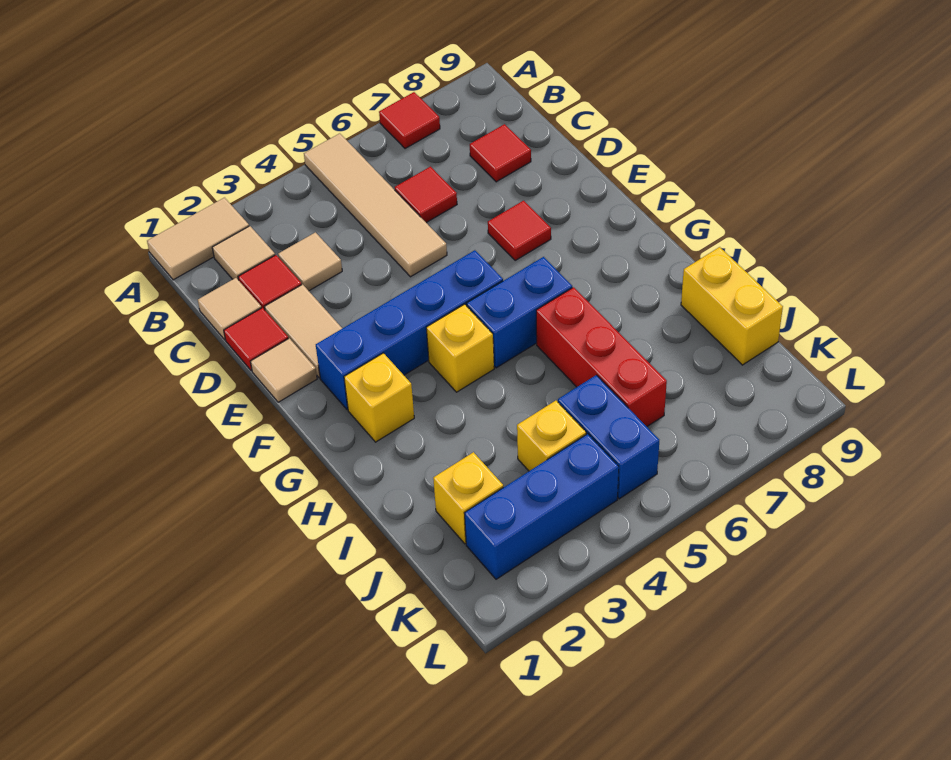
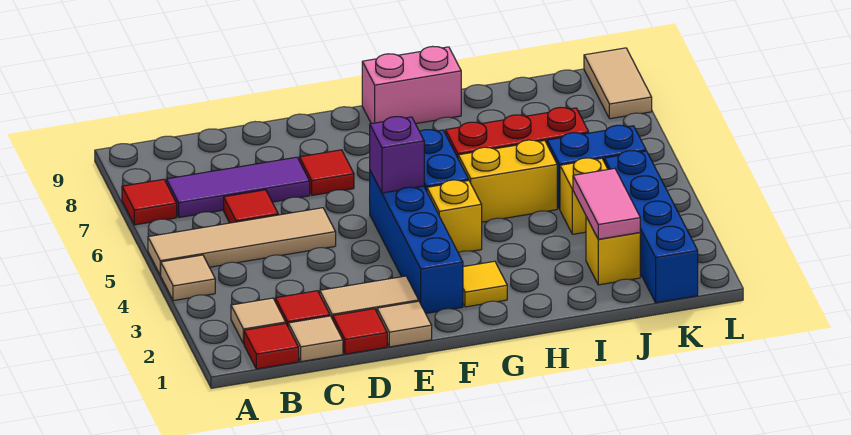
tan tile A1:A2 level 1 -> tan tile L8:L9 level 1
none -> purple tile B7:D7 level 1
tan tile C3 level 1 -> tan tile A4 level 1
red tile C8 level 1 -> red tile B1 level 1
none -> purple brick F5 level 2
yellow brick G2 level 1 -> yellow tile G2 level 1
none -> pink brick G9:H9 level 1
yellow brick I9:J9 level 1 -> yellow brick H5:I5 level 1
none -> pink tile J2:J3 level 2
blue brick K2:K4 level 1 -> blue brick K1:K4 level 1

